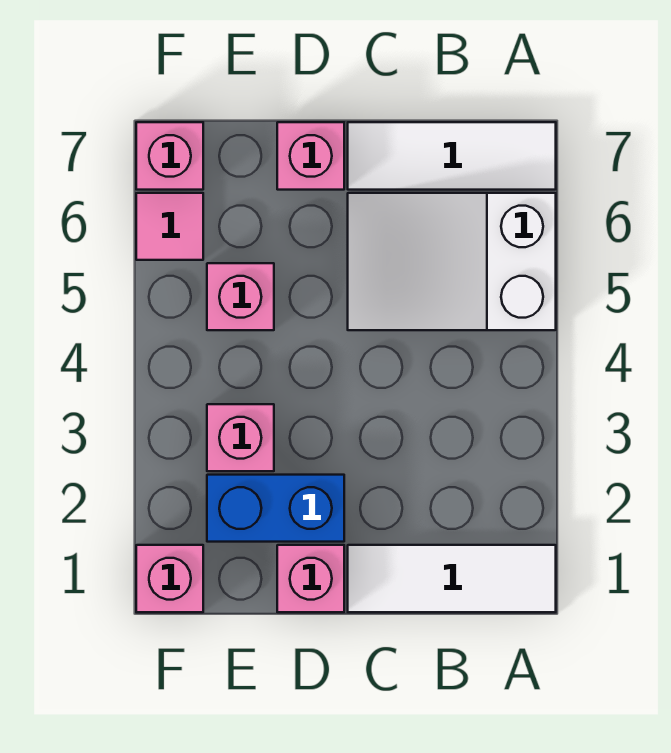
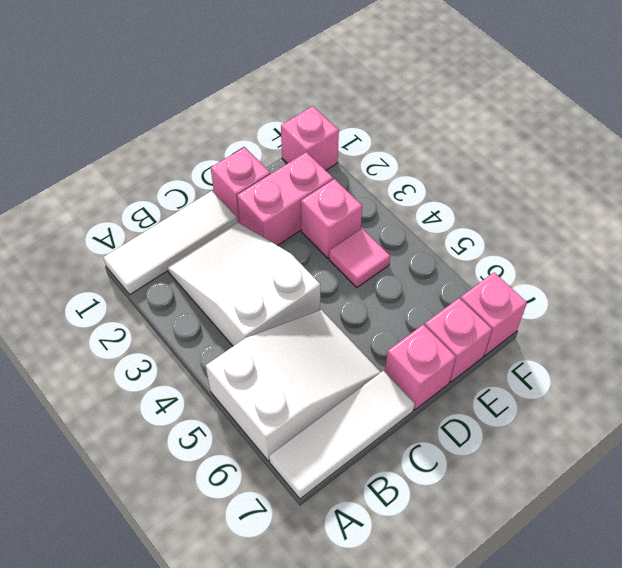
none -> white slope B2:C4 level 1 top 4
blue brick D2:E2 level 1 -> pink brick D2:E2 level 1
pink brick E5 level 1 -> pink brick E7 level 1
pink tile F6 level 1 -> pink tile E4 level 1

